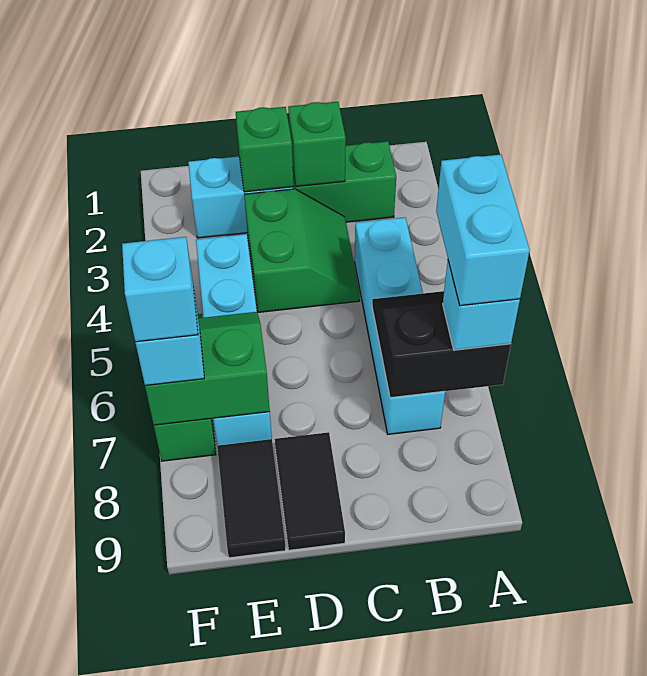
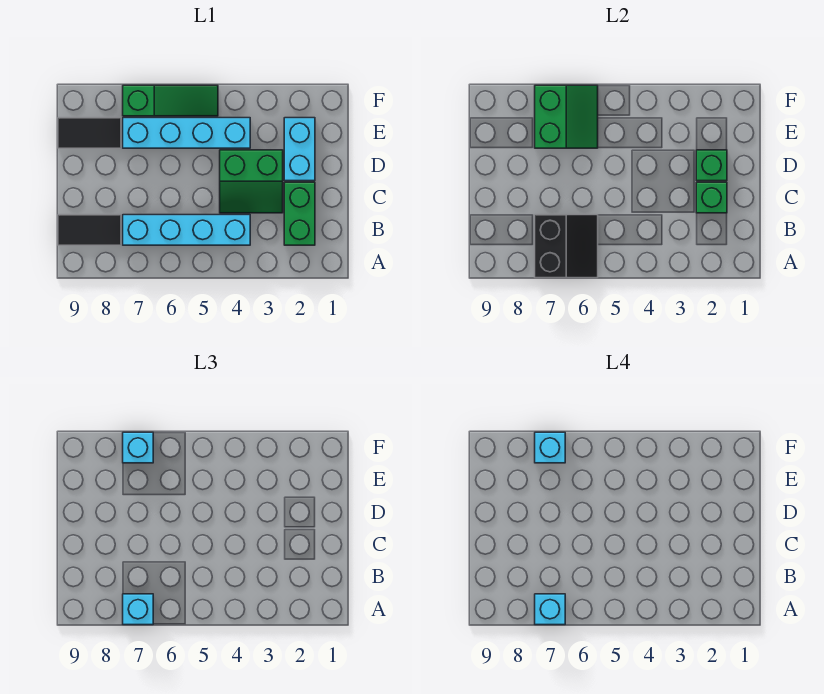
cyan brick A6:A7 level 4 -> cyan brick A7 level 4
black tile D8:D9 level 1 -> black tile B8:B9 level 1

